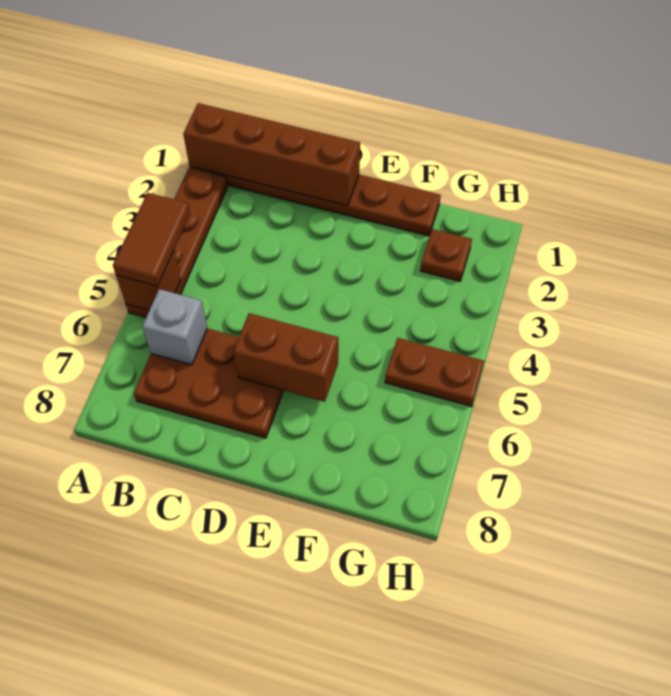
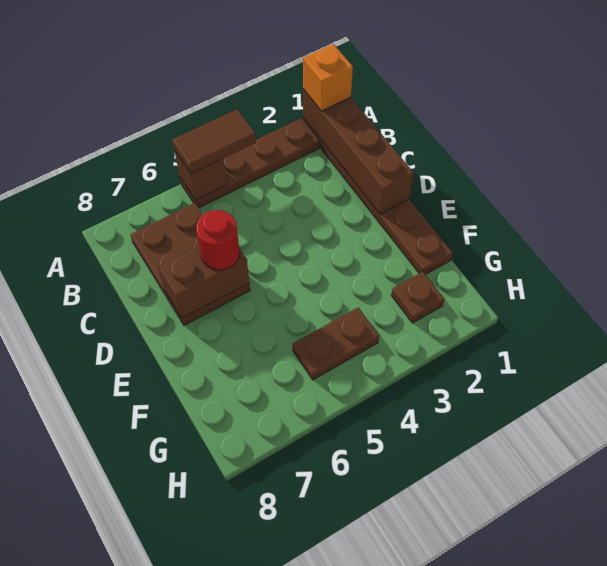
none -> orange brick A1 level 3
grey brick B6 level 2 -> none
brown brick D6:E6 level 2 -> brown brick D6:D7 level 2
none -> red round brick D6 level 3
brown plate G5:H5 level 1 -> brown plate G4:G5 level 1

